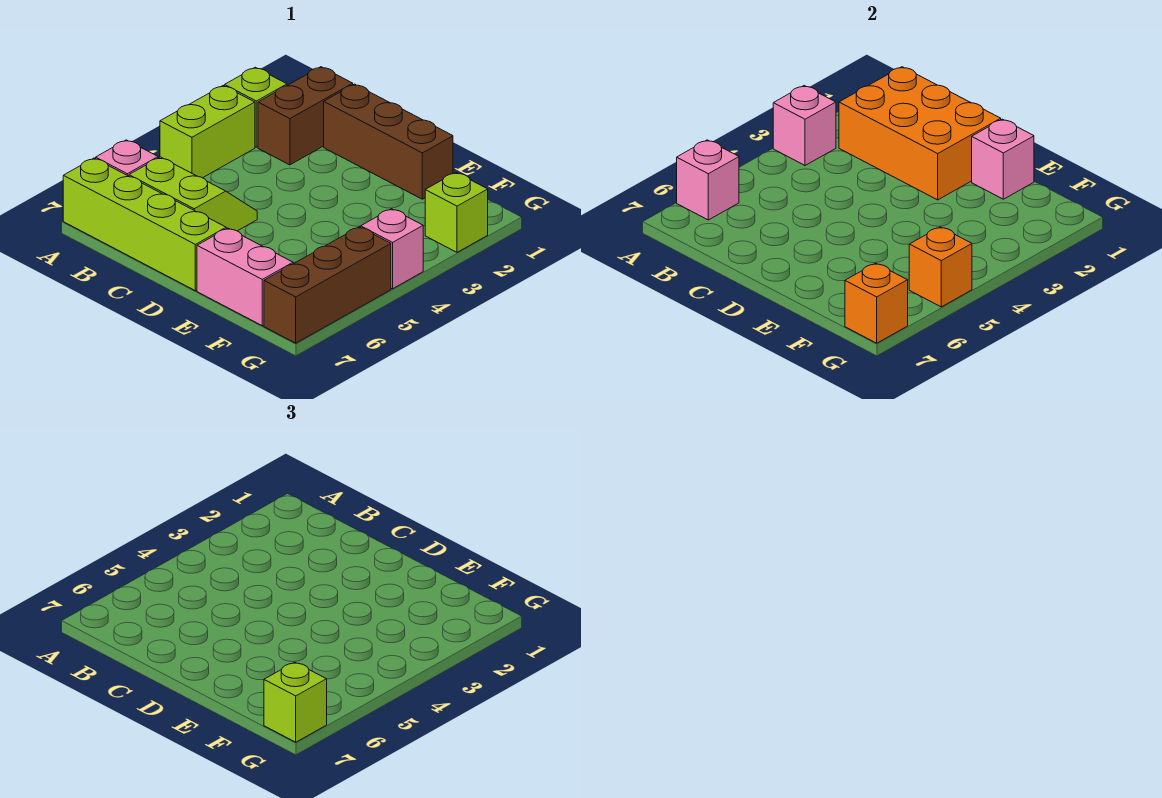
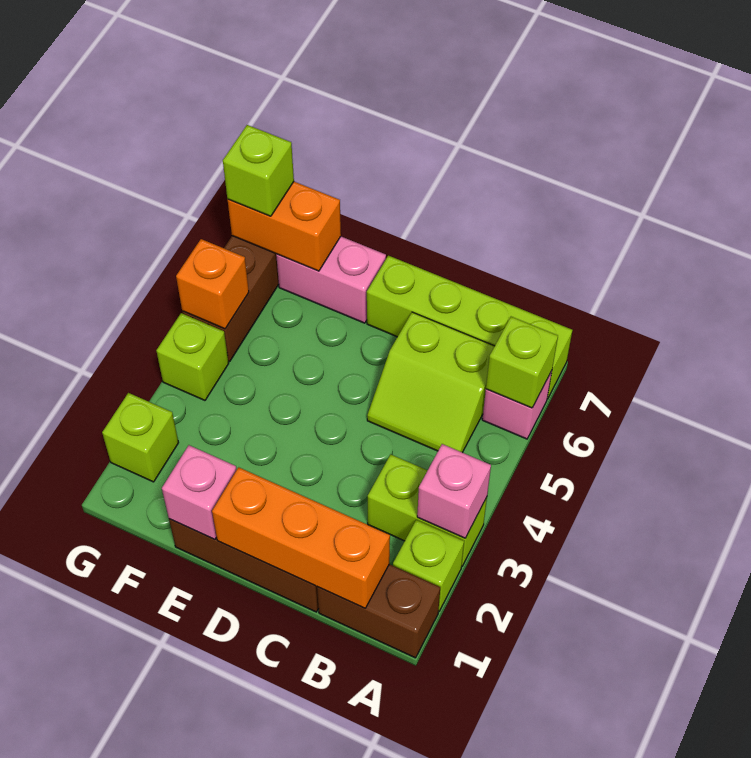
lime brick A3:A4 level 1 -> lime brick A3:B3 level 1
pink brick A6 level 2 -> lime brick A6 level 2
brown brick B1:B2 level 1 -> brown brick A1:B1 level 1
orange brick B1:D2 level 2 -> orange brick B1:D1 level 2
pink brick G4 level 1 -> lime brick G4 level 1
orange brick G7 level 2 -> orange brick F7:G7 level 2

